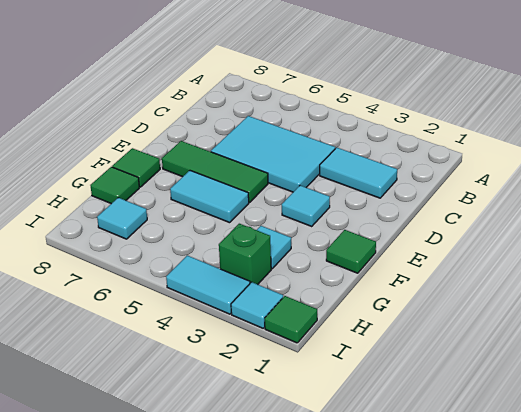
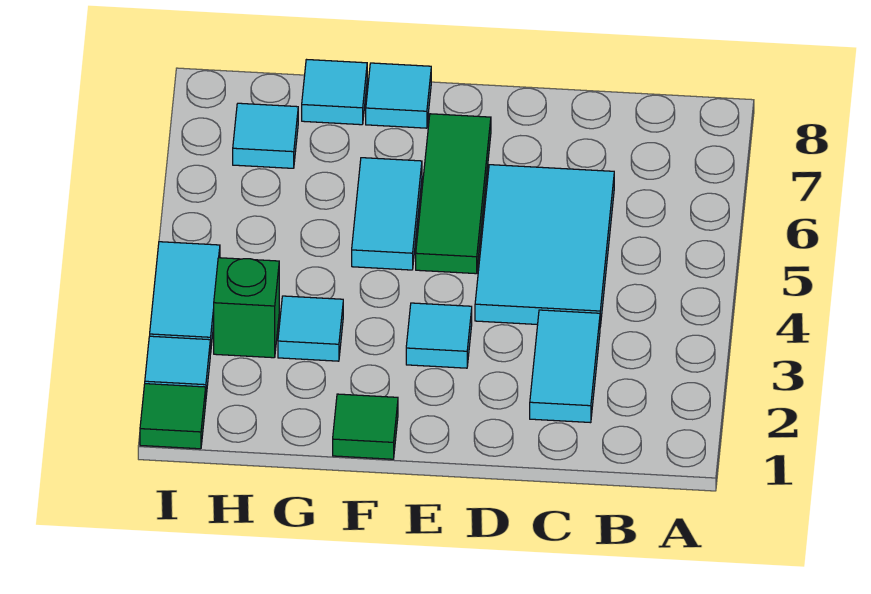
green tile F8 level 1 -> cyan tile F8 level 1
green tile G8 level 1 -> cyan tile G8 level 1

